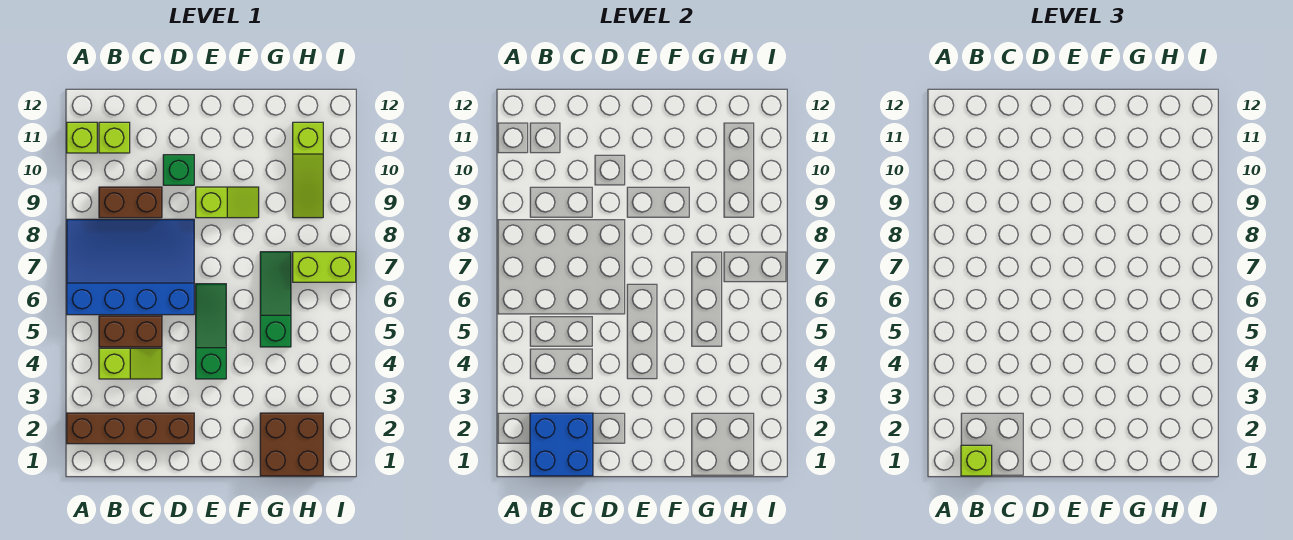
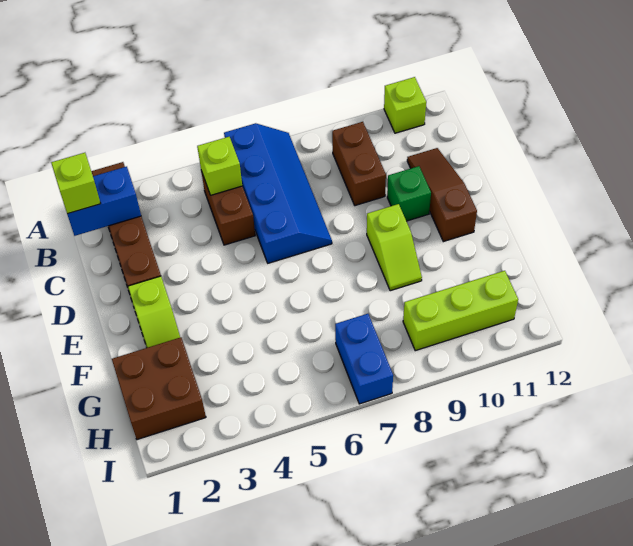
blue slope A6:D8 level 1 top 6 -> blue slope A6:D7 level 1 top 6
blue brick B1:C2 level 2 -> blue brick B1:B2 level 2
lime slope B4:C4 level 1 top B -> lime slope E2:F2 level 1 top E
lime brick B11 level 1 -> lime brick B5 level 2
none -> brown slope C11:E11 level 1 top E
green slope E4:E6 level 1 top 4 -> none
green slope G5:G7 level 1 top 5 -> none
lime brick H7:I7 level 1 -> blue brick H7:I7 level 1
lime slope H9:H11 level 1 top 11 -> lime brick H9:H11 level 1

